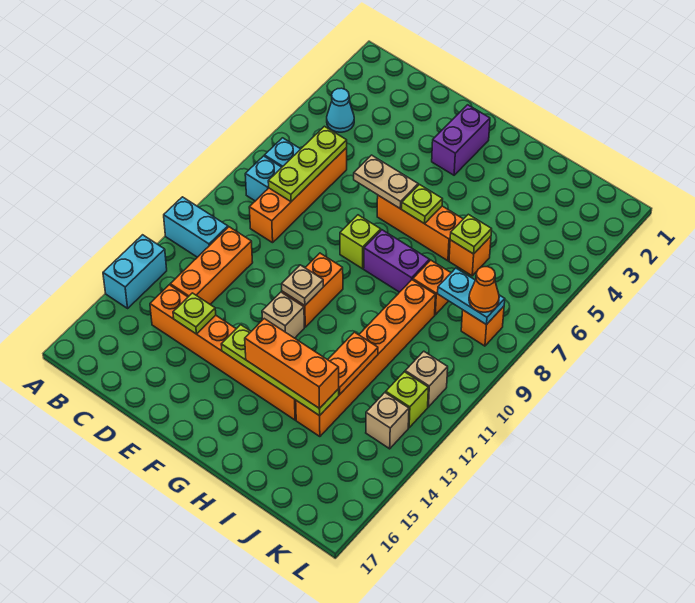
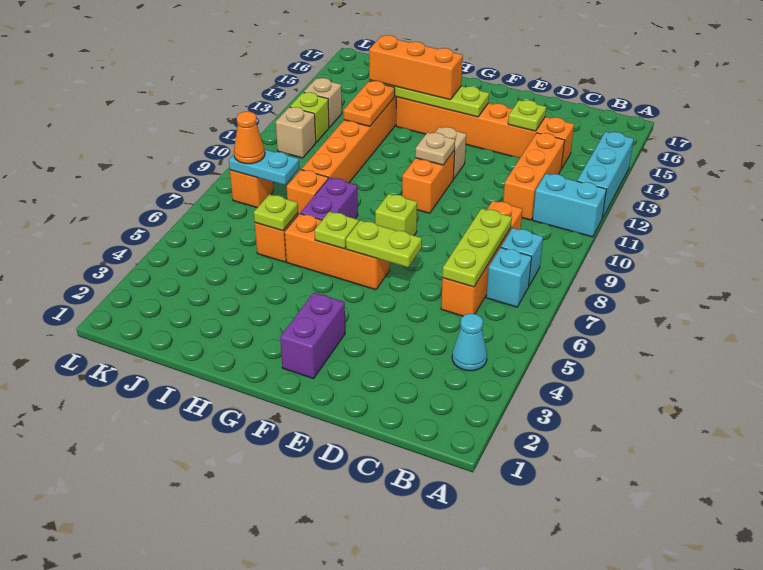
cyan brick A13:A14 level 1 -> cyan brick A12:A14 level 1
tan plate E6:F6 level 2 -> lime plate E6:F6 level 2
purple brick G8:H8 level 1 -> purple brick H7:H8 level 1

